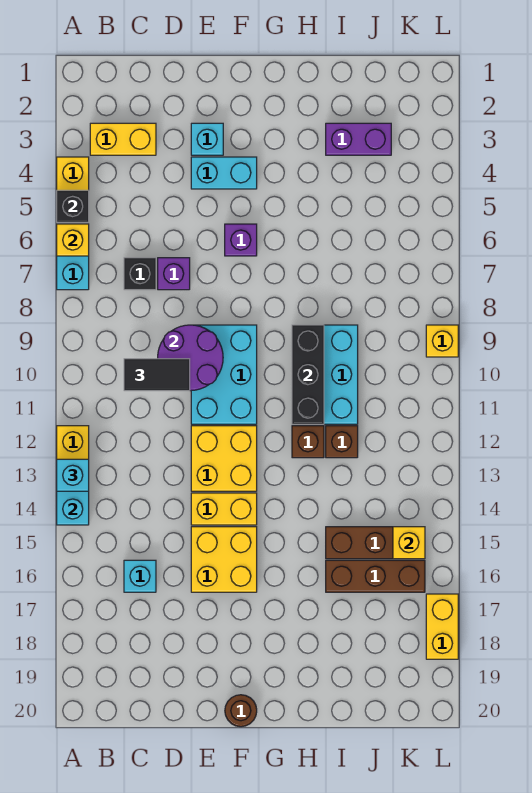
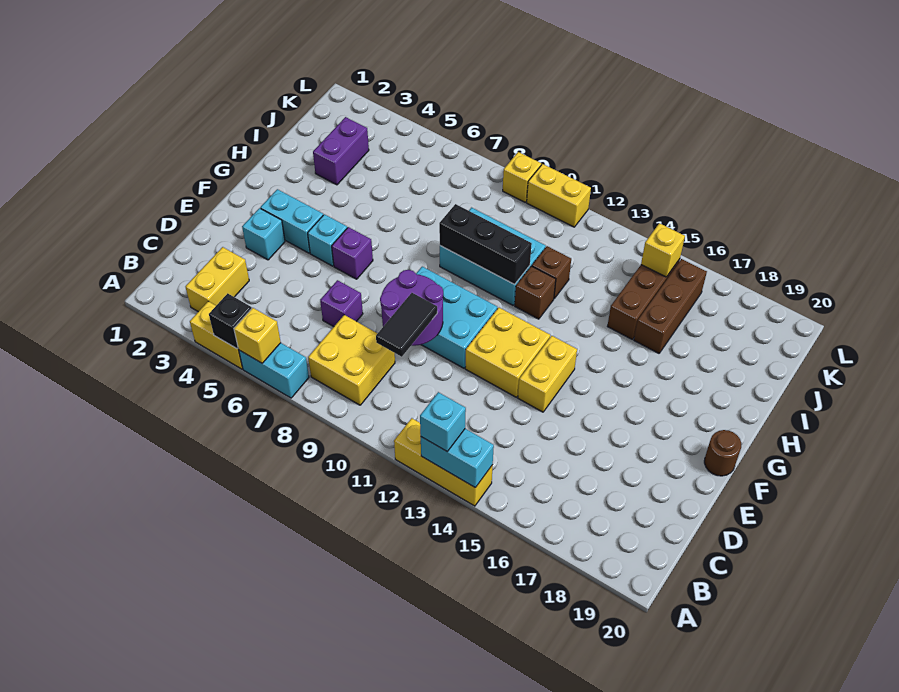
black brick C7 level 1 -> none
cyan brick C16 level 1 -> cyan brick F5 level 1
cyan brick E4:F4 level 1 -> cyan brick F3:F4 level 1
yellow brick E15:F16 level 1 -> yellow brick B8:C9 level 1
yellow brick L17:L18 level 1 -> yellow brick L10:L11 level 1

